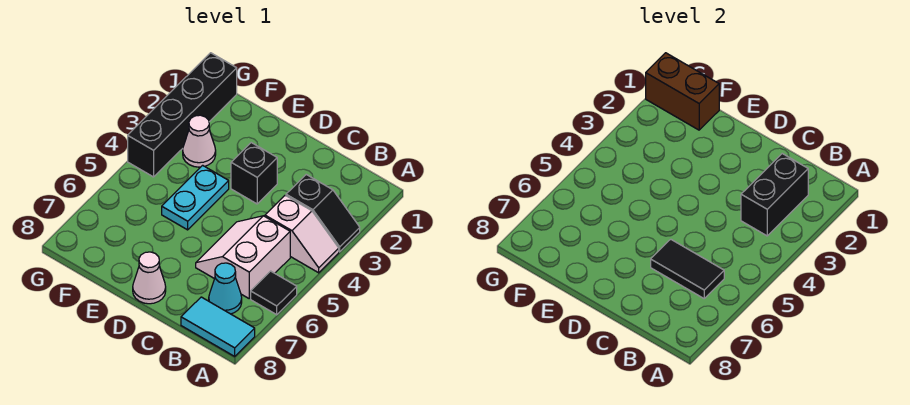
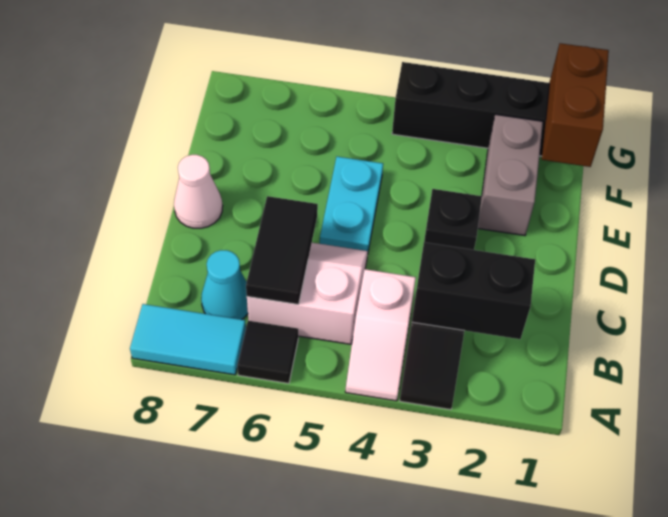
cyan tile A8:B8 level 1 -> cyan tile A7:A8 level 1
none -> grey brick E2:F2 level 1
cyan plate E4:E5 level 1 -> cyan plate D5:E5 level 1
white cone F3 level 1 -> none

